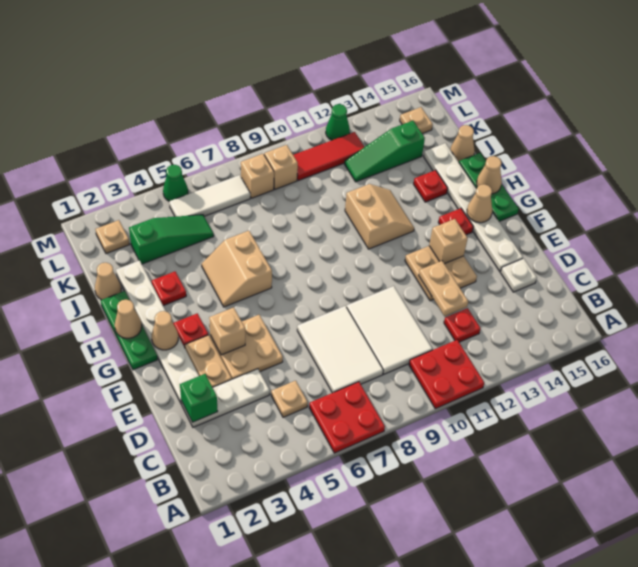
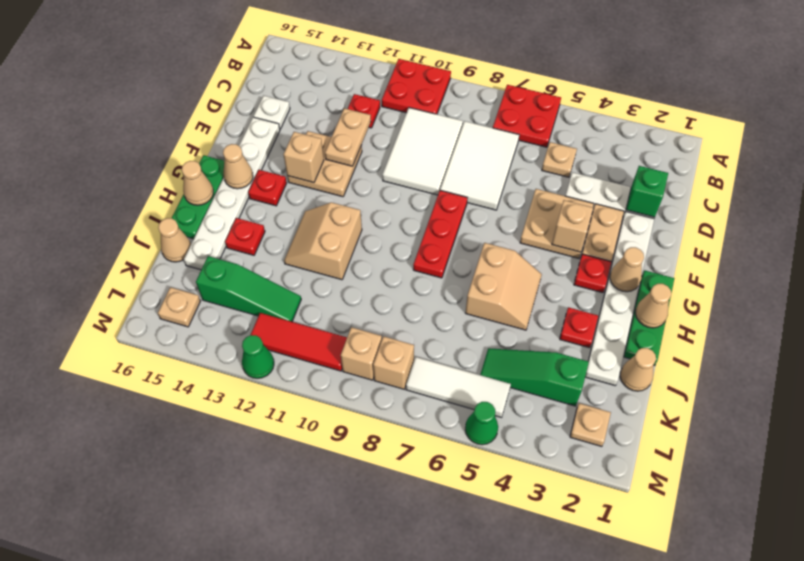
none -> red plate F8:H8 level 1

